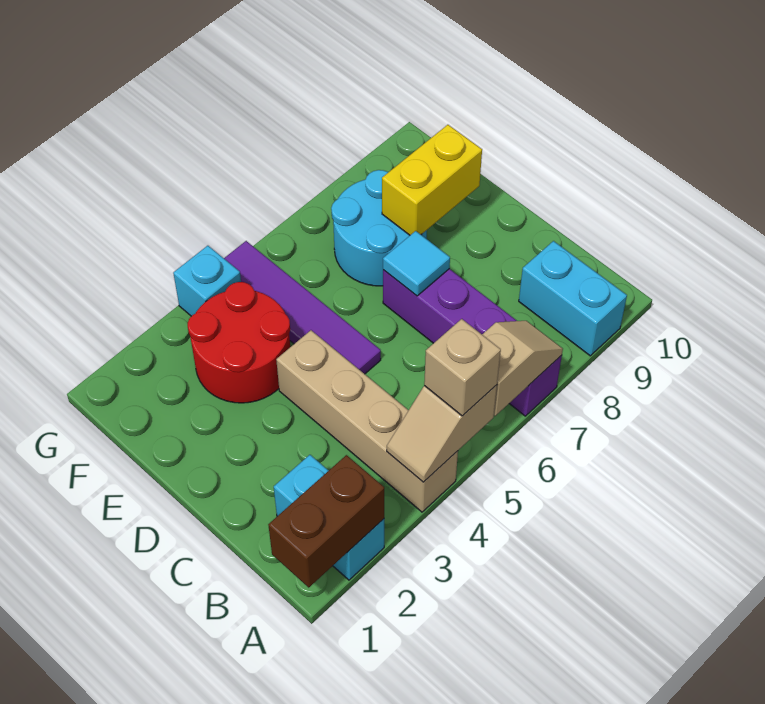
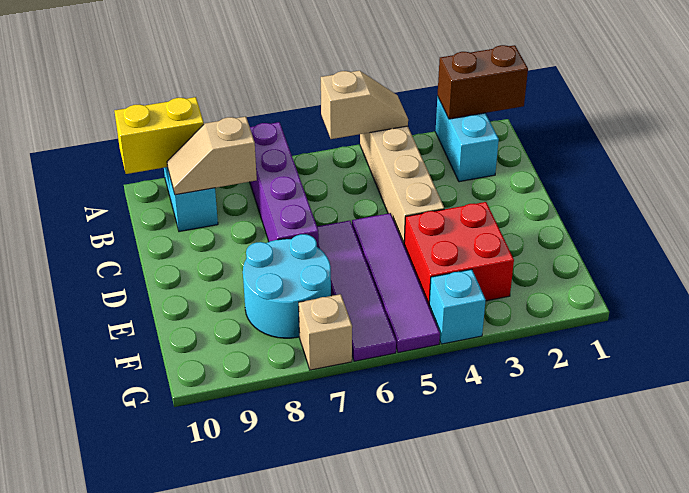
tan brick A5 level 3 -> tan brick G7 level 1
tan slope A6:A7 level 2 top 6 -> tan slope B8:B9 level 2 top 8
none -> purple tile D6:G6 level 1
cyan tile D7 level 2 -> none
red round brick E3:F4 level 1 -> red brick E3:F4 level 1
yellow brick E8:E9 level 2 -> yellow brick A9:A10 level 2

